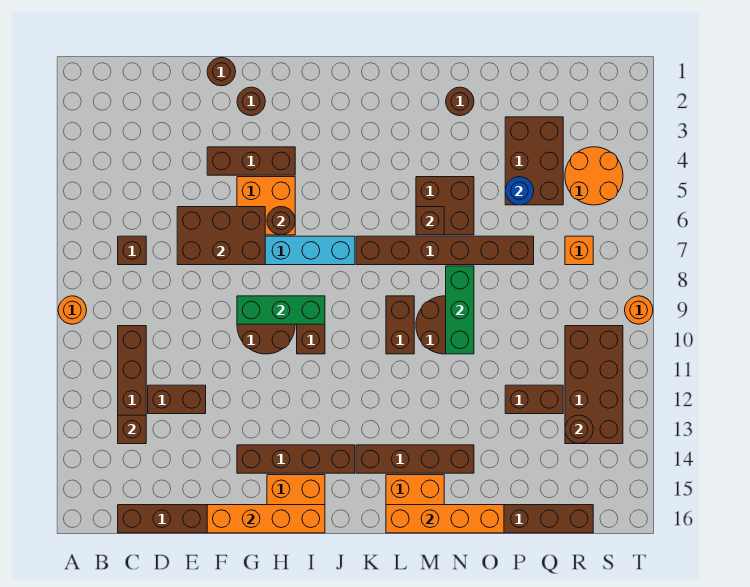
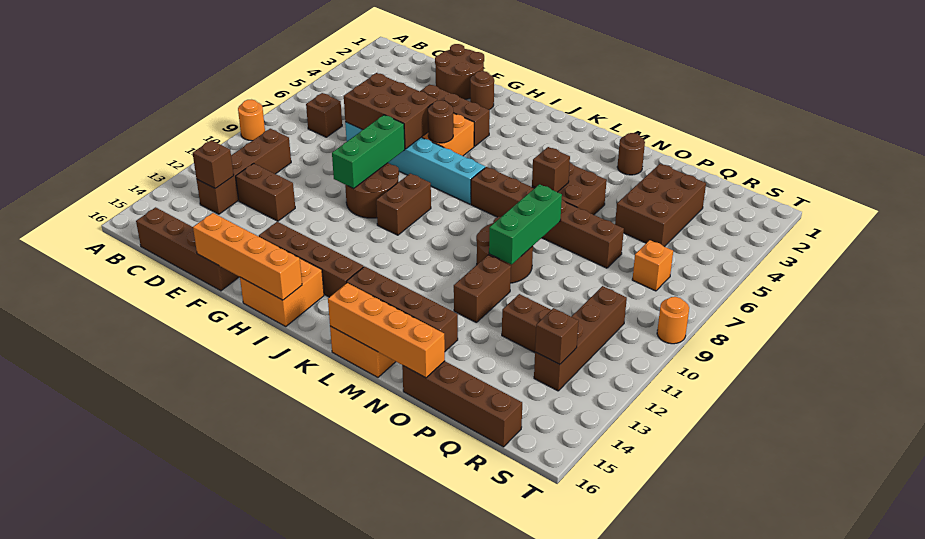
brown round brick F1 level 1 -> brown round brick E1:F2 level 1
green brick G9:I9 level 2 -> green brick G8:G10 level 2
brown brick L9:L10 level 1 -> brown brick N11:N12 level 1
blue round brick P5 level 2 -> none
orange round brick R4:S5 level 1 -> none
brown brick R10:S13 level 1 -> brown brick R10:R13 level 1
brown round brick R13 level 2 -> brown brick R13 level 2

